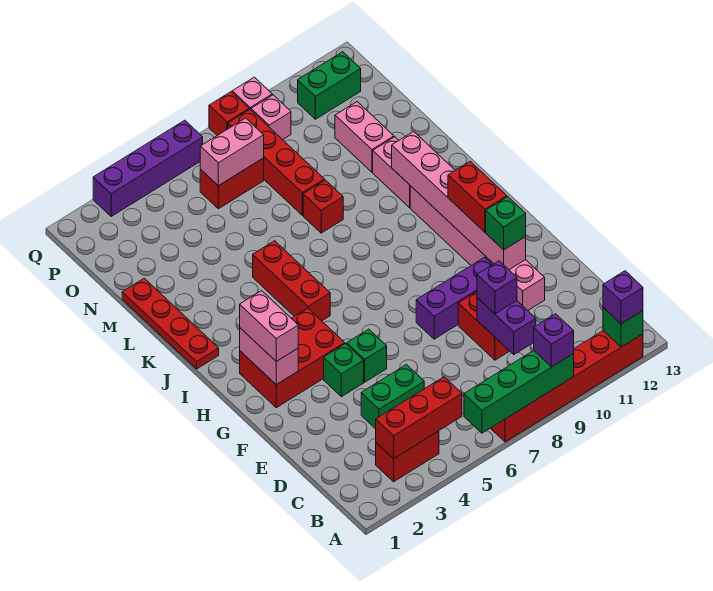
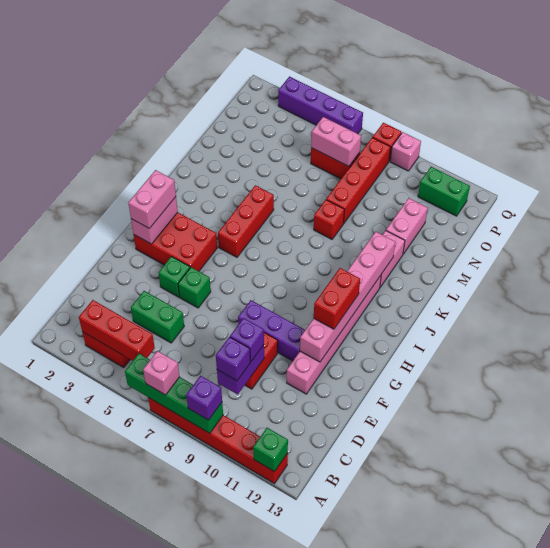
purple brick A12 level 3 -> purple brick C9 level 3
green brick F11 level 3 -> none
red plate J1:M1 level 1 -> none
pink brick P9 level 1 -> pink brick A7 level 3

